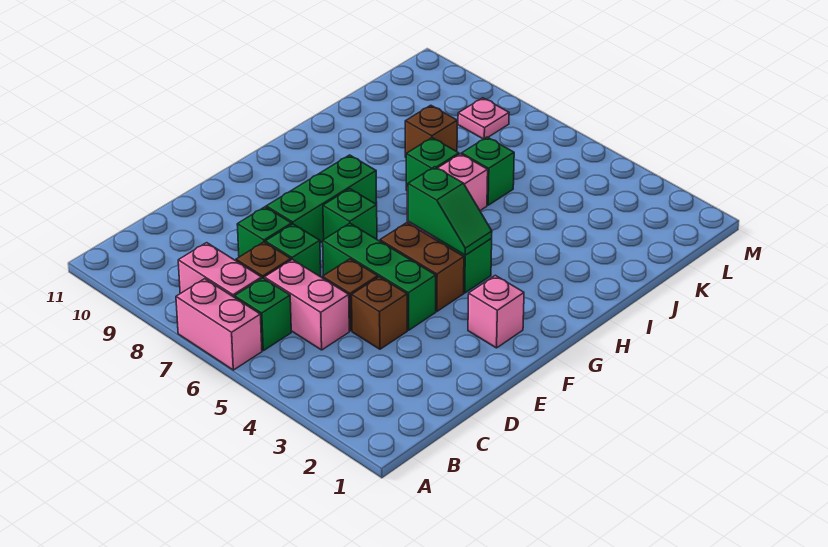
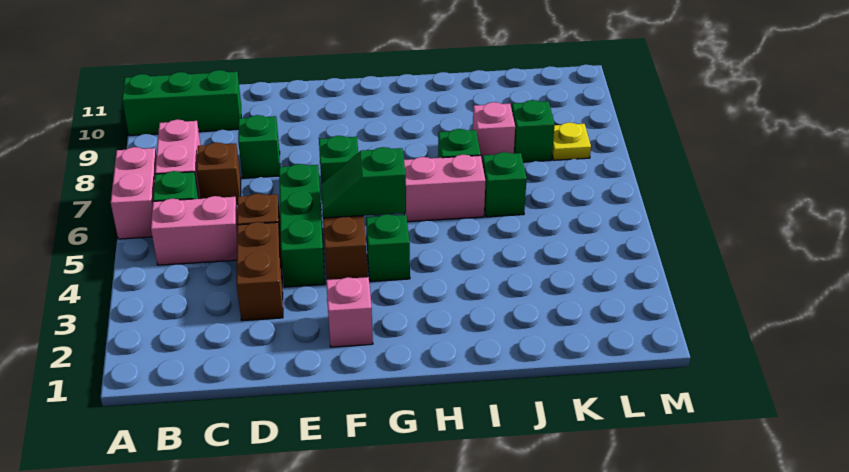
pink brick C5:C6 level 1 -> pink brick B5:C5 level 1
brown brick D4 level 1 -> brown brick D3:D4 level 1
green brick D7 level 1 -> green brick K8 level 1
green brick E8:G8 level 1 -> green brick A10:C10 level 1
green slope G4:G5 level 2 top 5 -> green slope F5:G5 level 2 top G
brown brick J8 level 1 -> pink brick J8 level 1
pink plate L8 level 1 -> yellow plate L8 level 1

